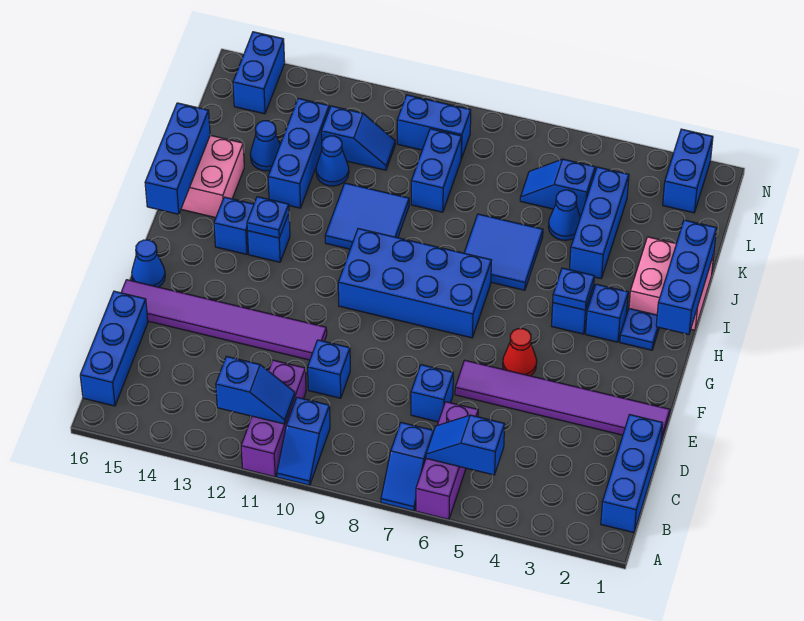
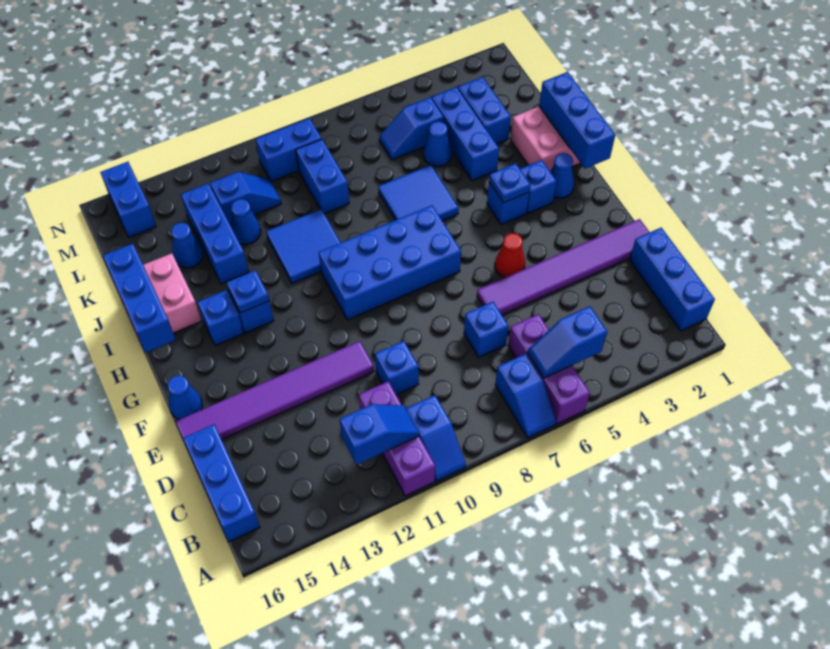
blue plate H2 level 1 -> blue cone H2 level 1
blue brick M2:N2 level 1 -> blue brick K3:L3 level 1

